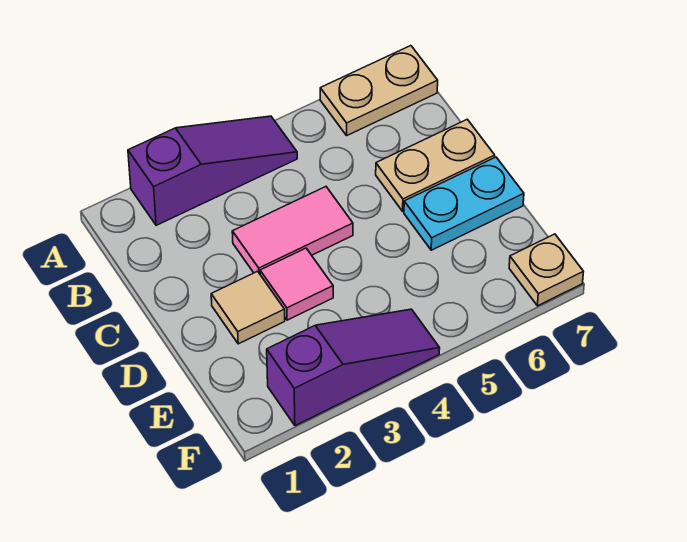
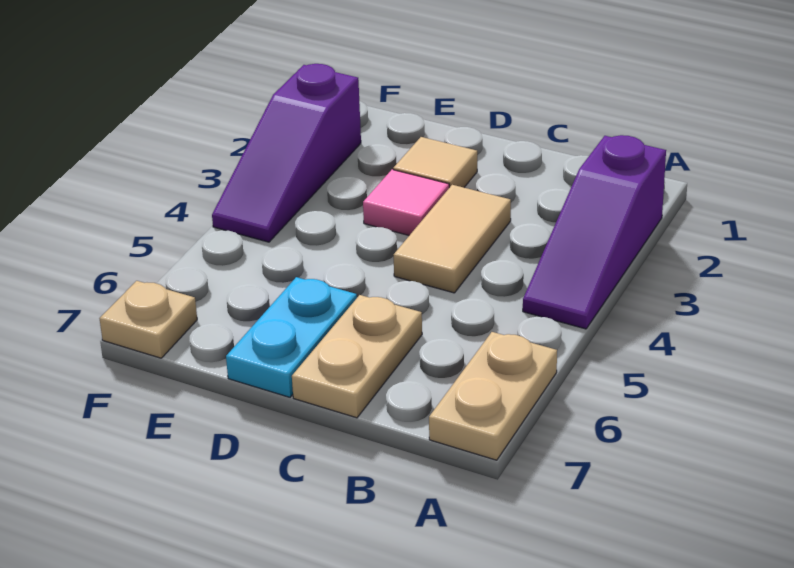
pink tile C3:C4 level 1 -> tan tile C3:C4 level 1

